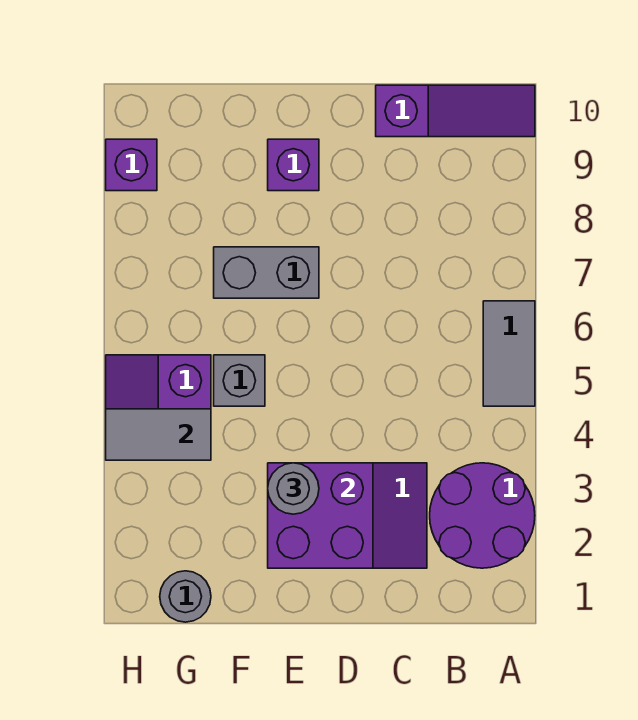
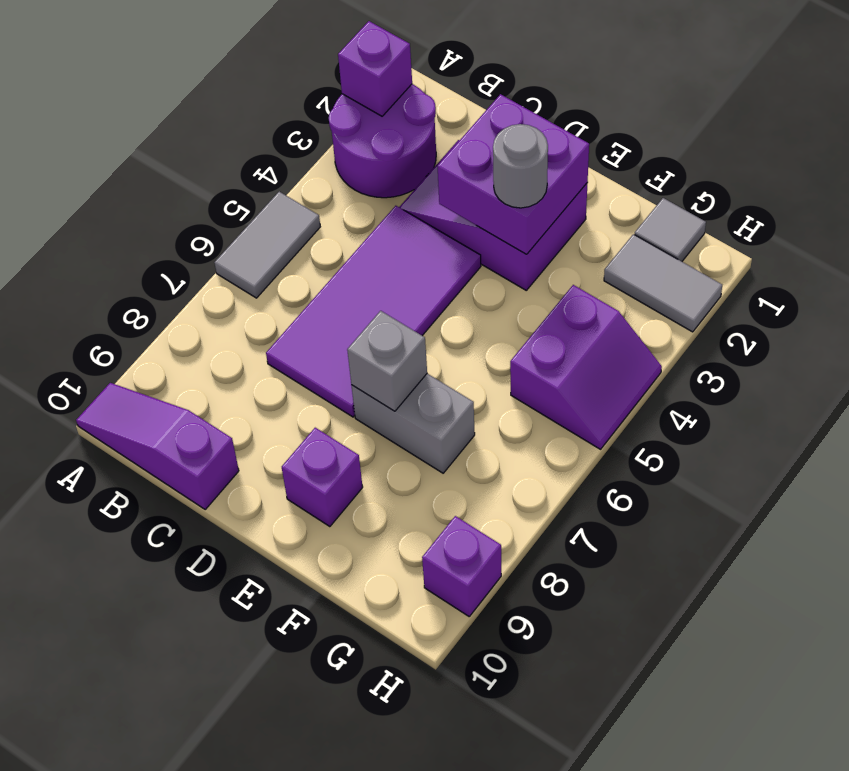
none -> purple brick A2 level 2
none -> purple tile C4:D7 level 1
grey brick F5 level 1 -> grey brick E7 level 2
grey round brick G1 level 1 -> grey tile G1 level 1
grey tile G4:H4 level 2 -> grey tile G2:H2 level 1

